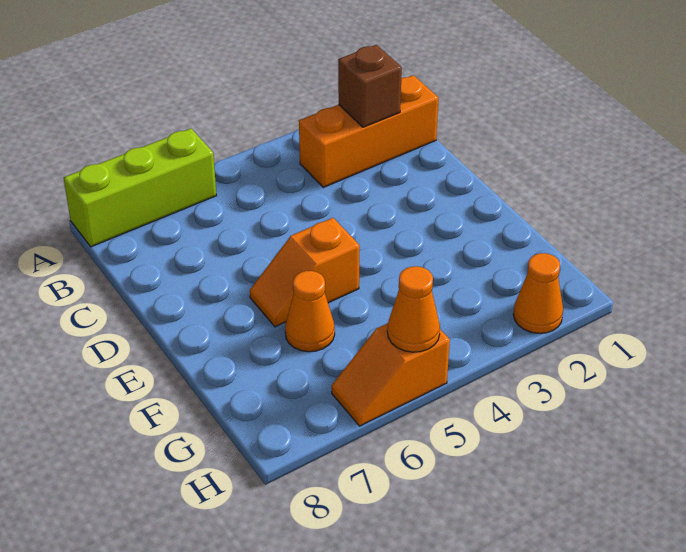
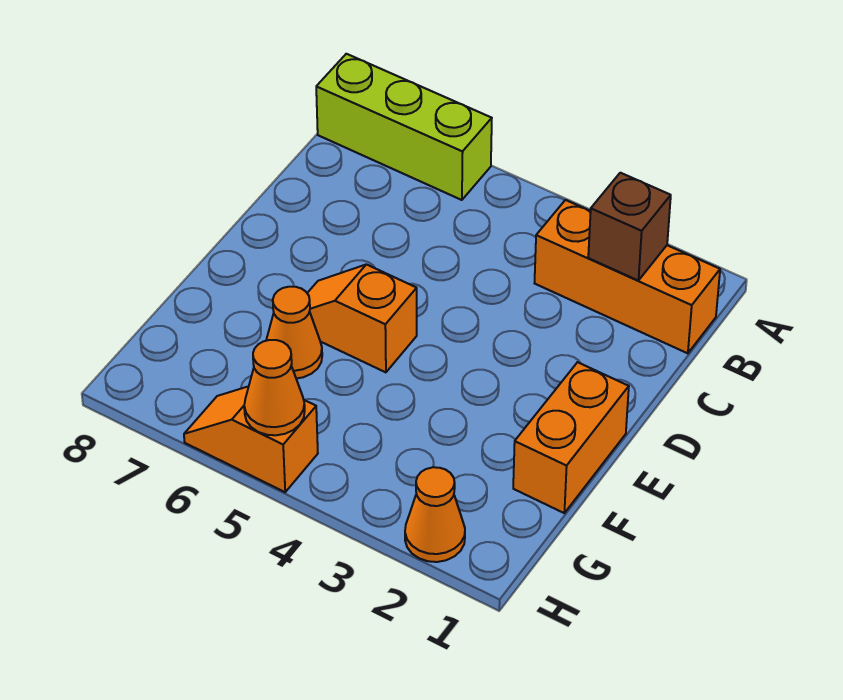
none -> orange brick E1:F1 level 1

